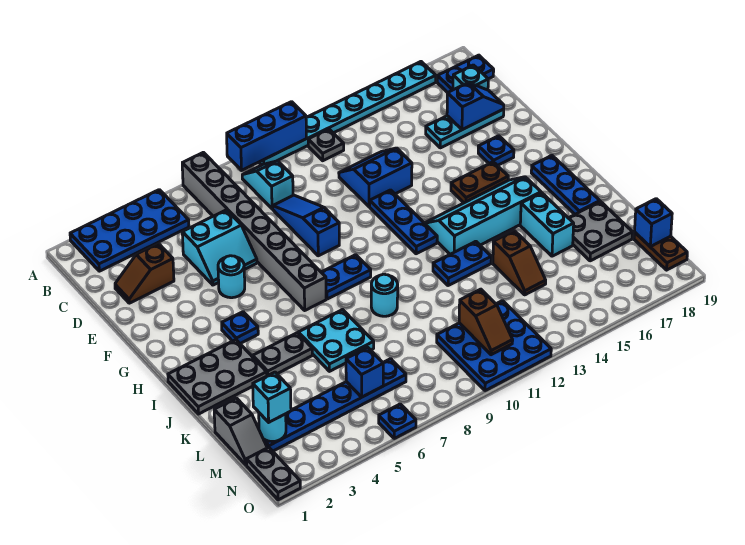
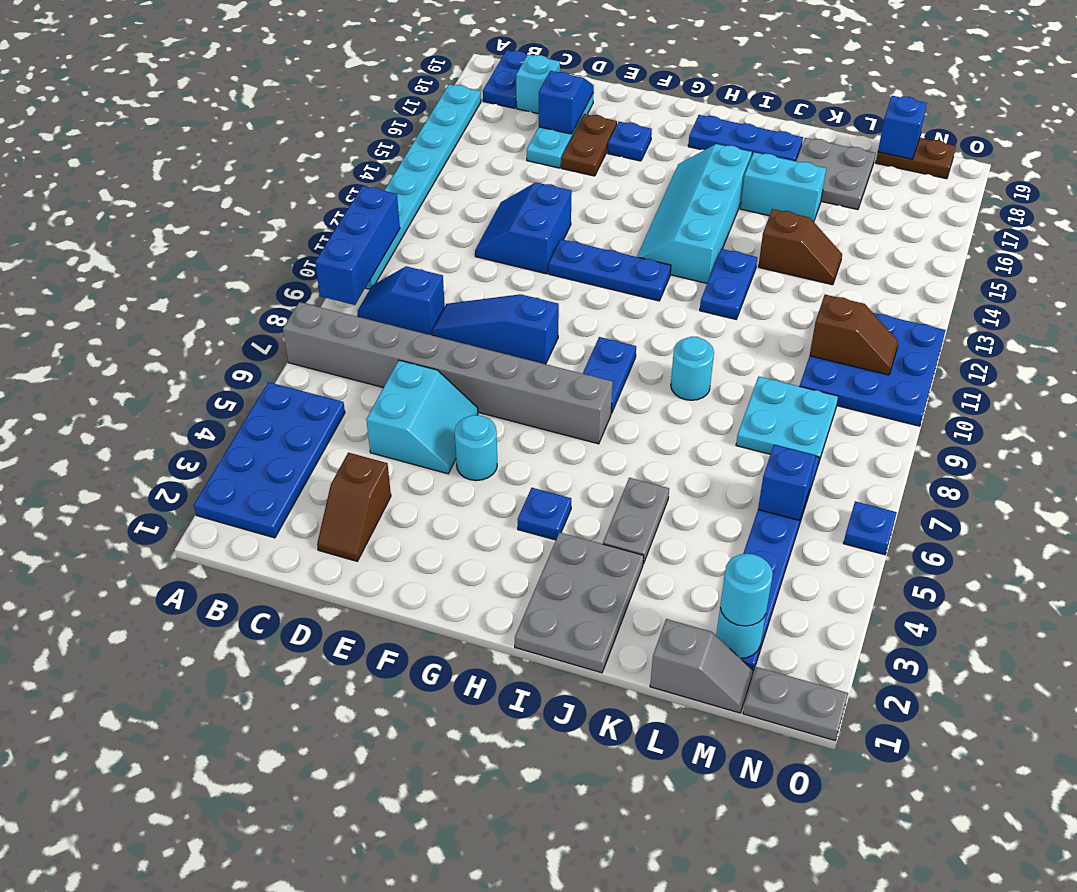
cyan slope B9:C9 level 1 top C -> blue slope B9:C9 level 1 top C
grey plate B12 level 1 -> none
brown plate G15:G16 level 1 -> brown plate E16:E17 level 1
cyan plate J6:K7 level 1 -> cyan plate L8:M9 level 1
cyan brick M2 level 3 -> cyan round brick M2 level 3

